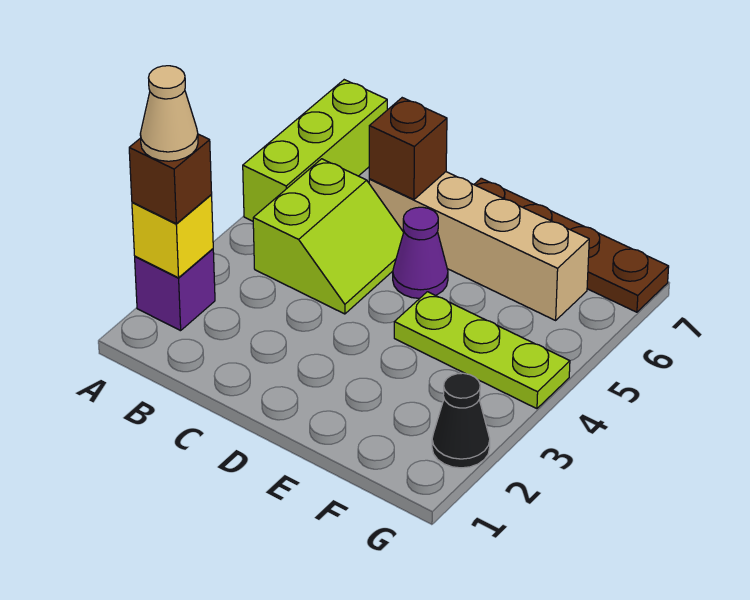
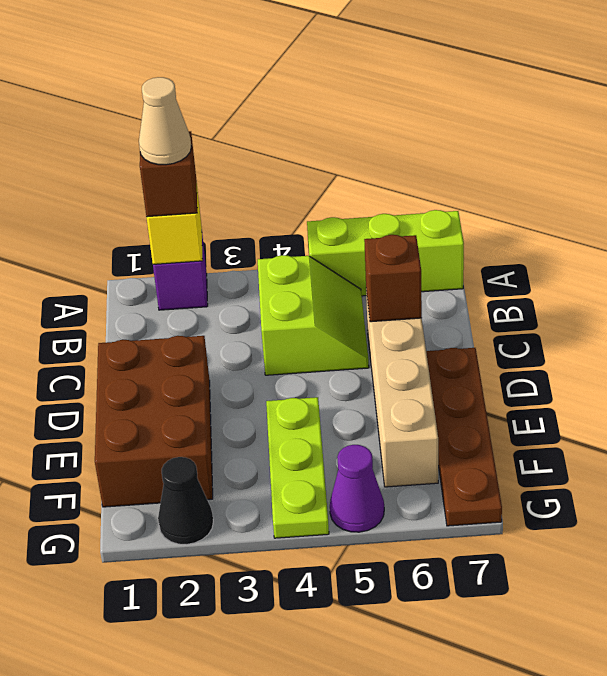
lime slope B4:C5 level 1 top B -> lime slope B4:C5 level 1 top 4
none -> brown brick D1:F2 level 1
purple cone D5 level 1 -> purple cone G5 level 1

